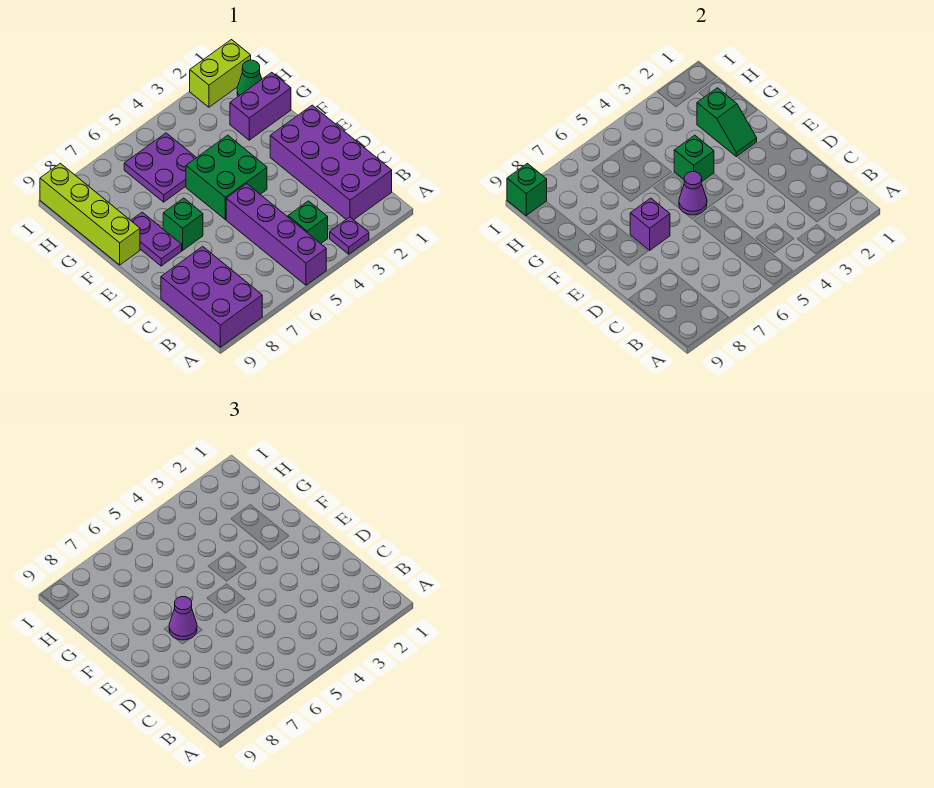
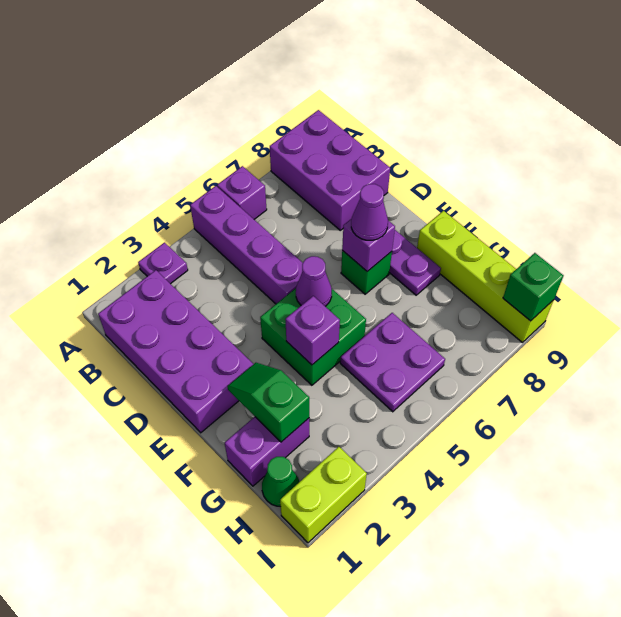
none -> purple brick A6 level 1
green brick B4 level 1 -> none
green brick F4 level 2 -> purple brick F4 level 2

